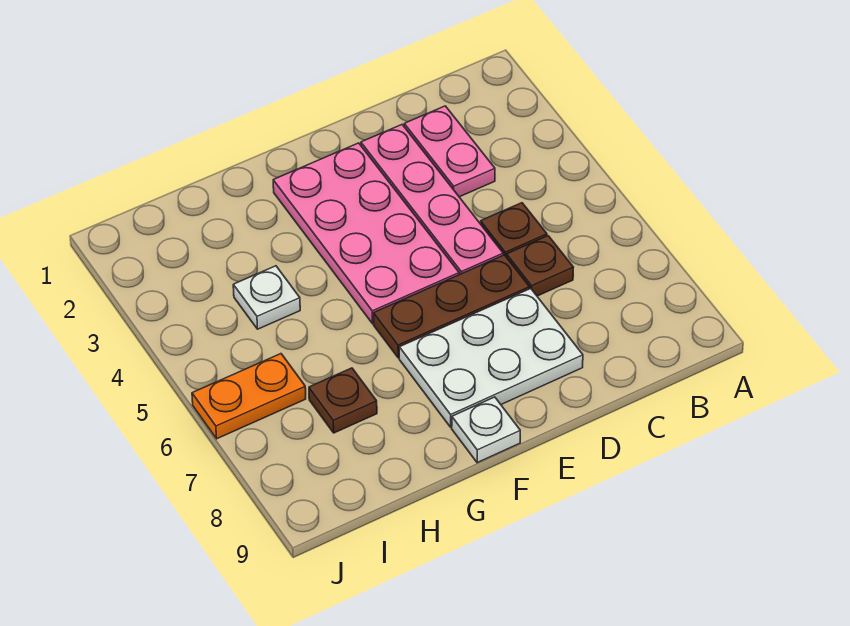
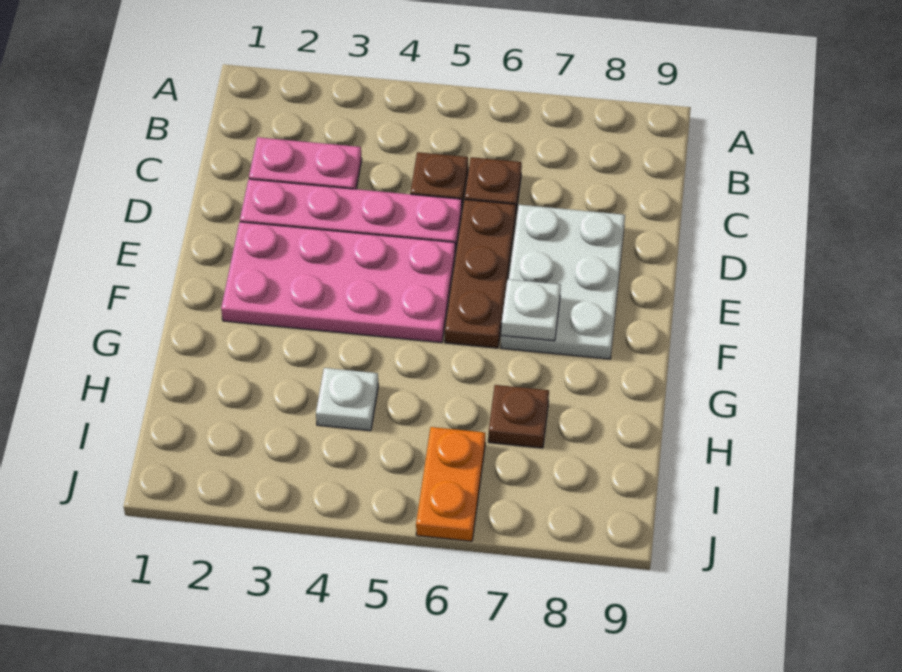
white plate F9 level 1 -> white plate F7 level 2

